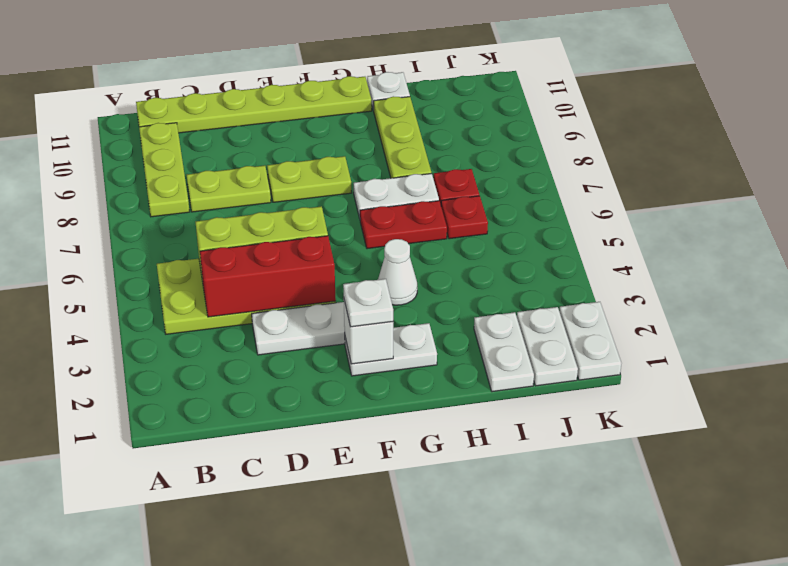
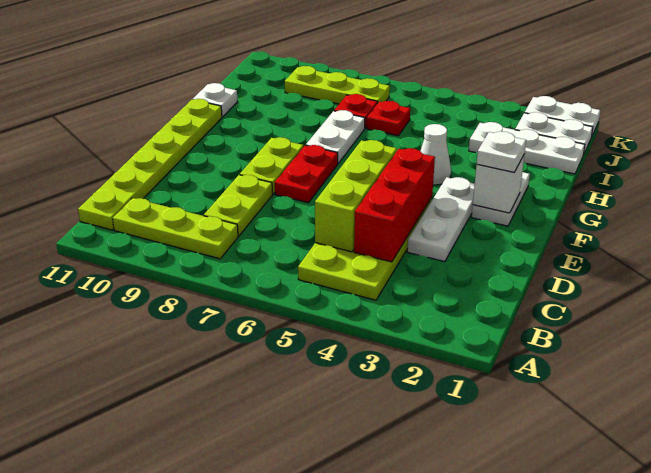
red plate G6:H6 level 1 -> red plate E7:F7 level 1
lime plate H8:H10 level 1 -> lime plate J7:J9 level 1
white plate I1:I2 level 1 -> white plate I1:I3 level 1

